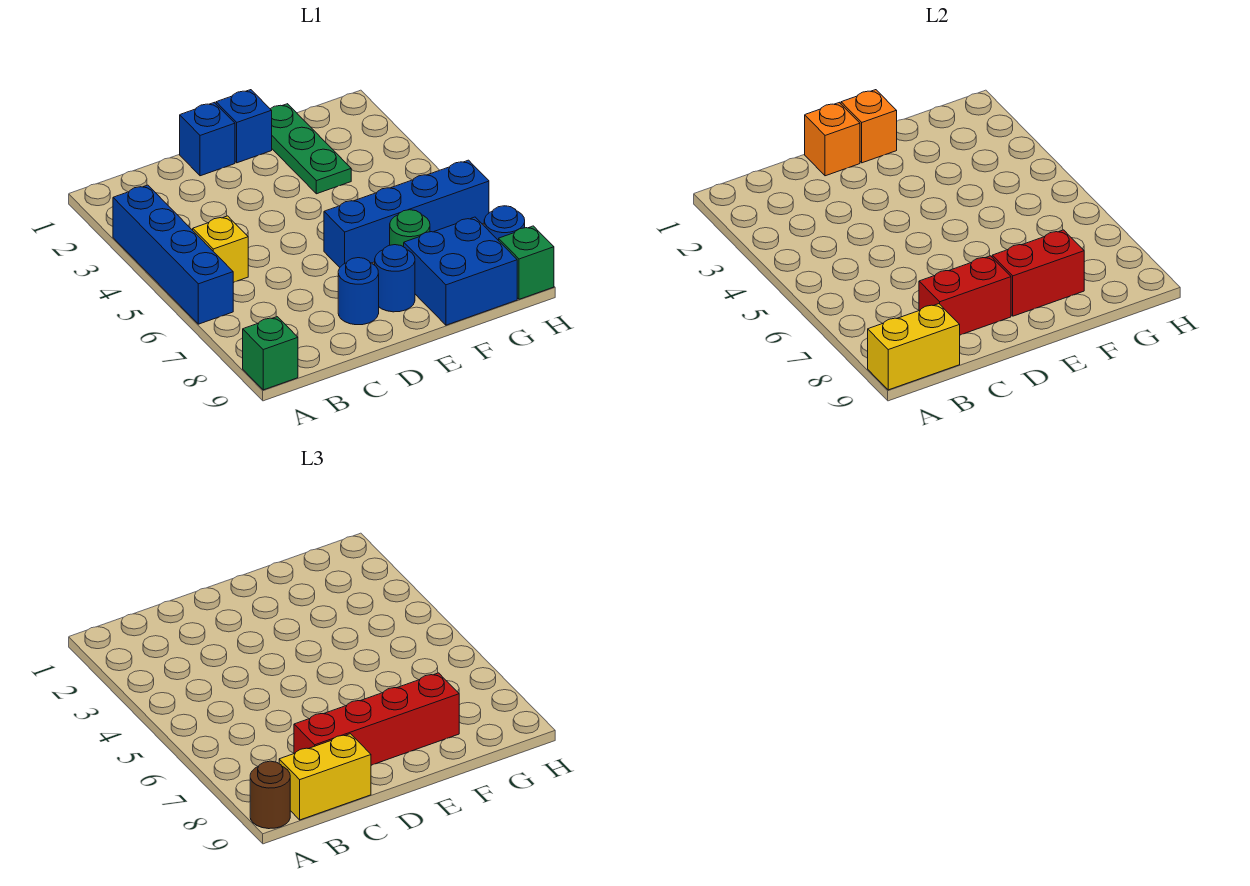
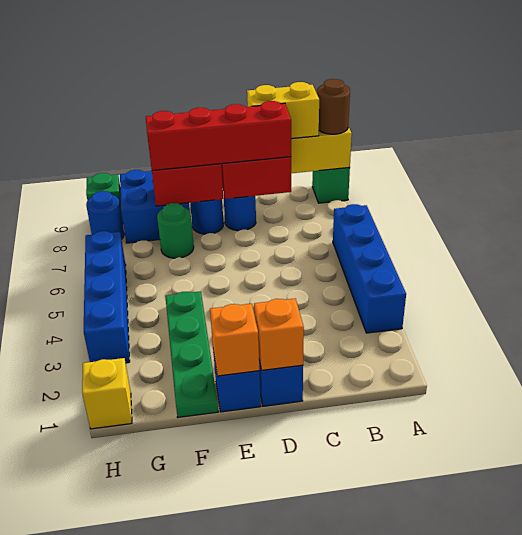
yellow brick B5 level 1 -> yellow brick H1 level 1
blue brick E6:H6 level 1 -> blue brick H3:H6 level 1
green plate F1:F3 level 1 -> green plate F1:F4 level 1

